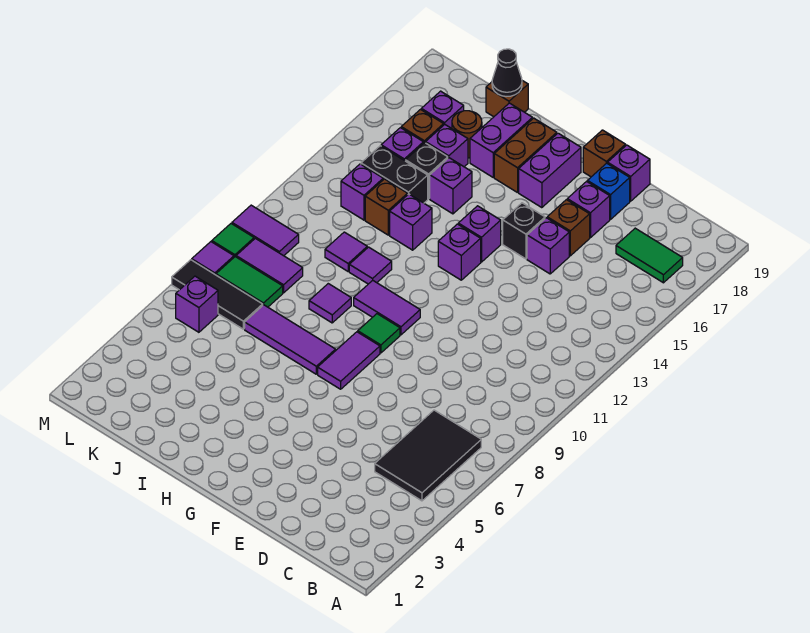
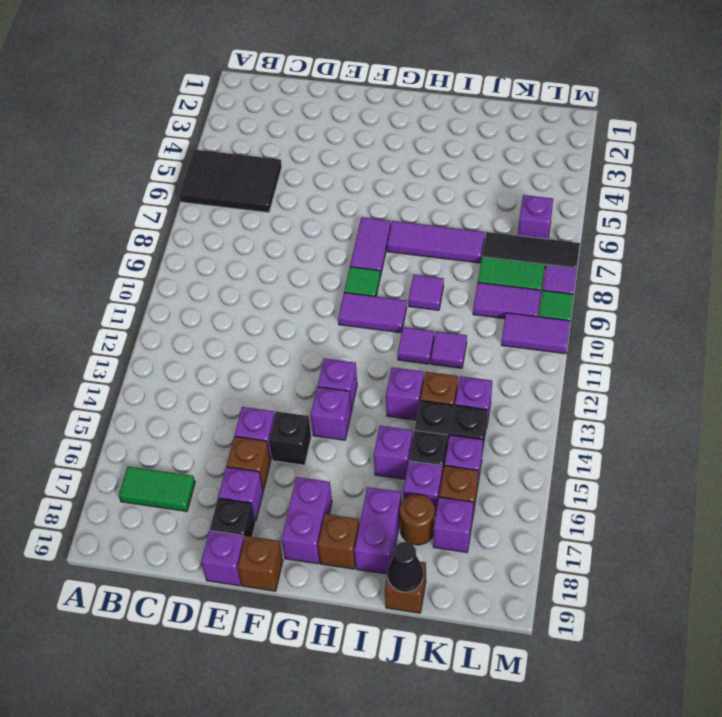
black tile B5:C7 level 1 -> black tile A5:C6 level 1
blue brick E18 level 1 -> black brick E18 level 1
brown brick H17:H18 level 1 -> brown brick H18 level 1

